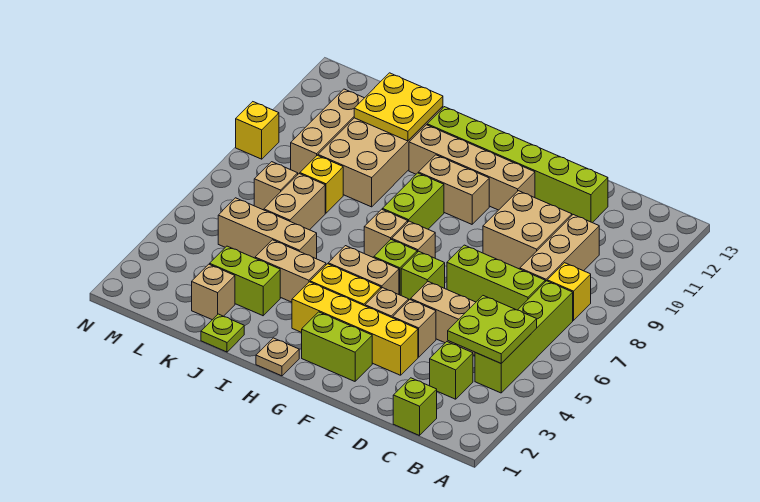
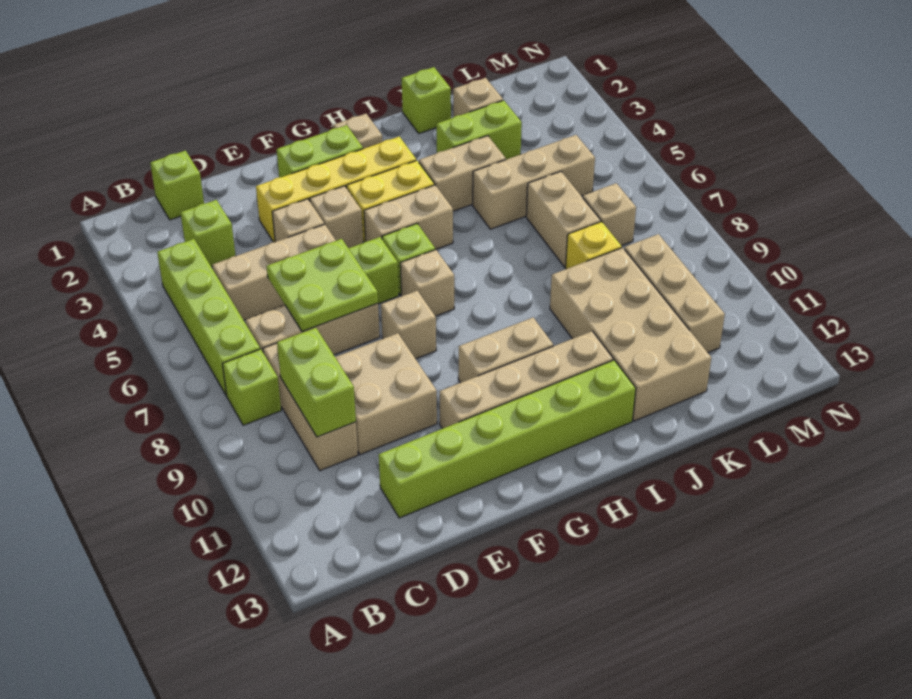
lime plate B4:C5 level 2 -> lime plate D6:E7 level 2
yellow brick B8 level 1 -> lime brick B8 level 1
lime brick C7:E7 level 1 -> tan brick C7:E7 level 1
tan brick H7 level 1 -> tan brick F8 level 1
lime brick H8:H9 level 1 -> lime brick C9:C10 level 2
lime plate J1 level 1 -> lime brick J1 level 1
yellow plate J11:K12 level 2 -> none
yellow brick N9 level 1 -> none

